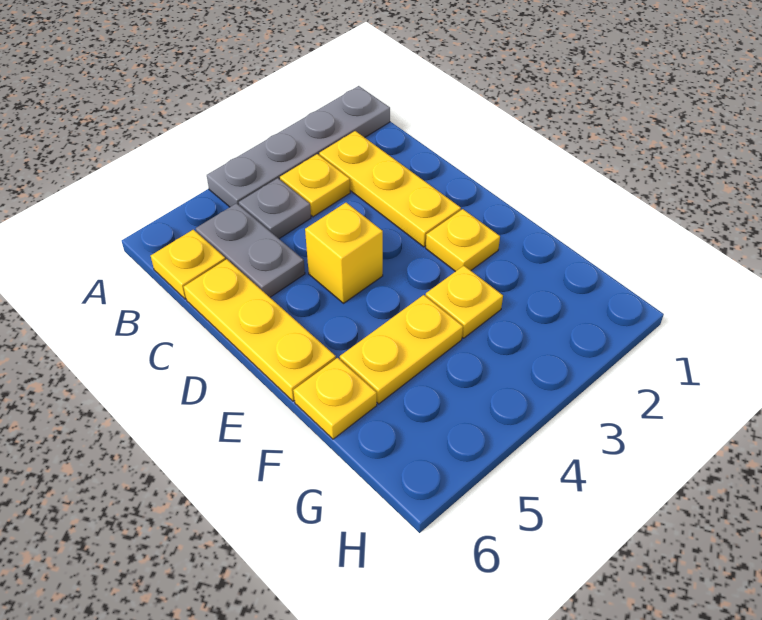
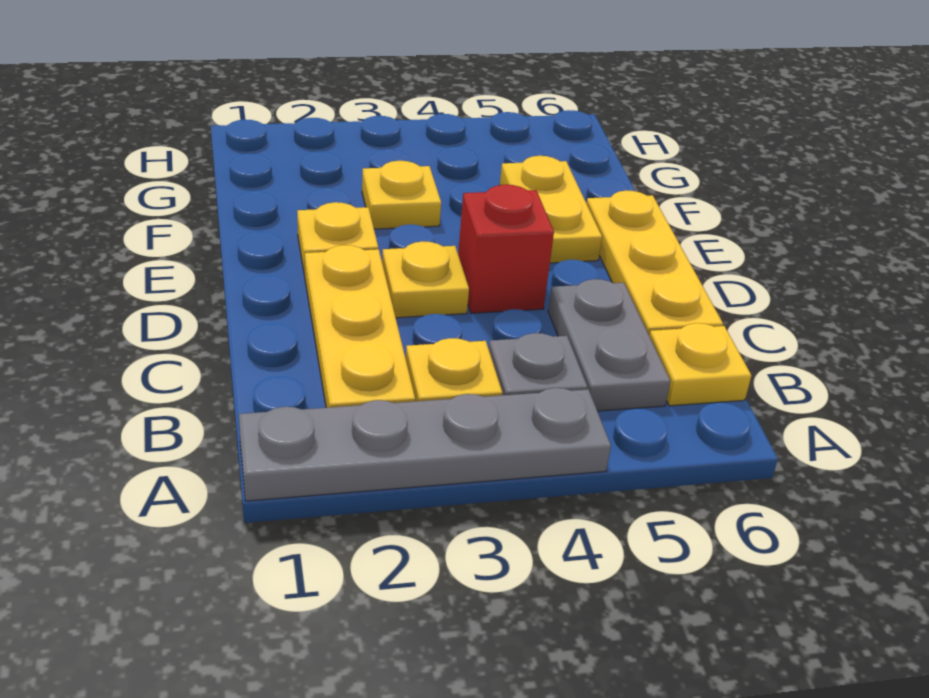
yellow brick D4 level 1 -> red brick D4 level 1
yellow plate F4:F5 level 1 -> yellow plate E5:F5 level 1
yellow plate F6 level 1 -> yellow plate D3 level 1

